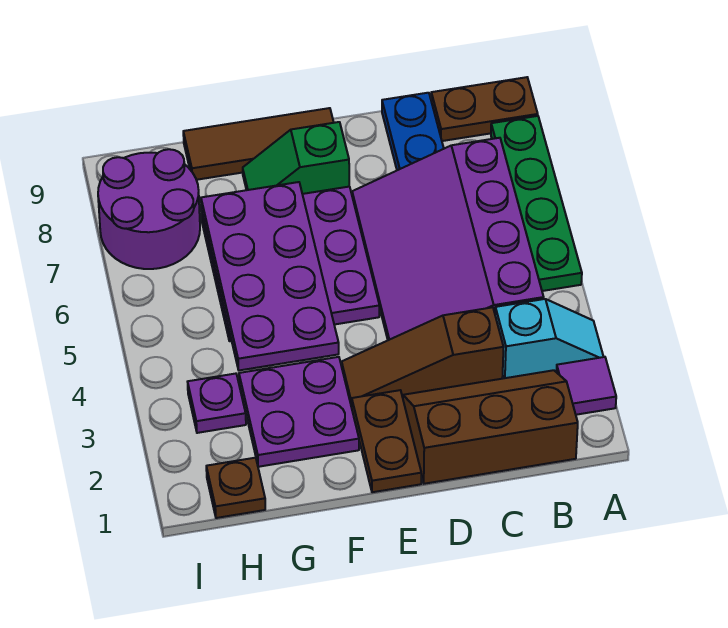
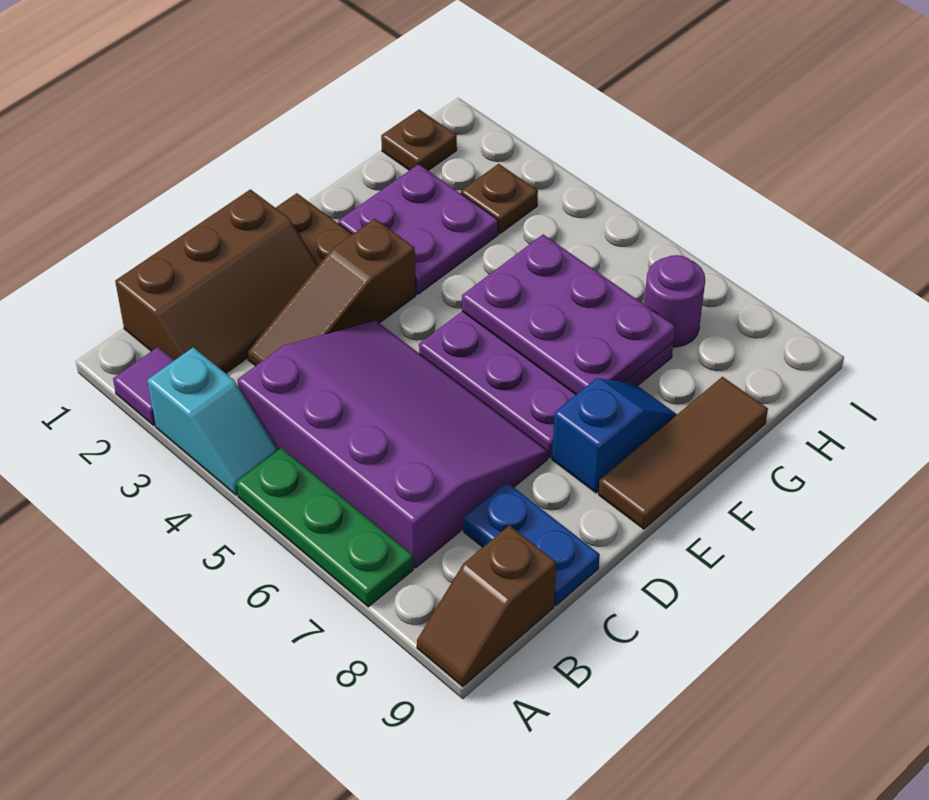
cyan slope A3:B3 level 1 top B -> cyan slope A3:A4 level 1 top 3
green plate A5:A8 level 1 -> green plate A5:A7 level 1
brown plate A9:B9 level 1 -> brown slope A9:B9 level 1 top B
brown slope C3:E3 level 1 top C -> brown slope C3:E3 level 1 top E
green slope E8:F8 level 1 top E -> blue slope E8:F8 level 1 top E
purple plate F4:G7 level 2 -> purple plate F5:G7 level 2
purple plate H3 level 1 -> brown plate H3 level 1
purple round brick H7:I8 level 1 -> purple round brick H7 level 1

